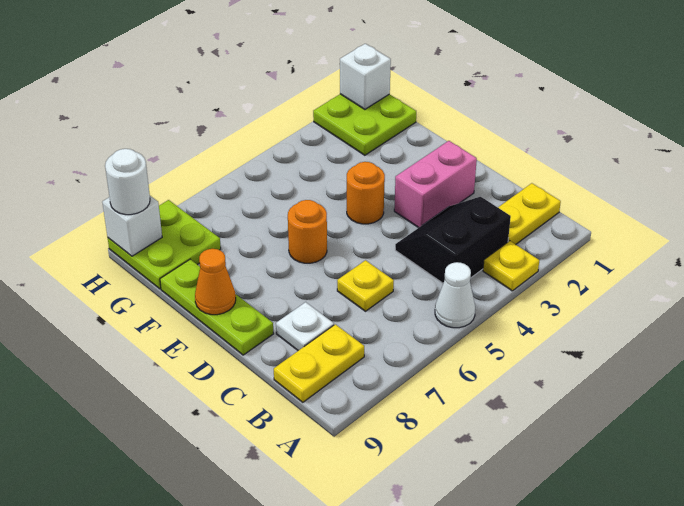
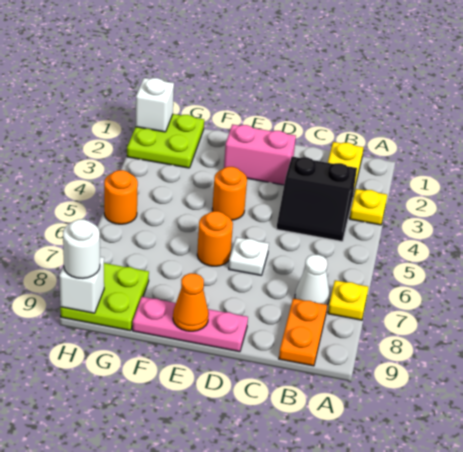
white cone A5 level 1 -> white cone B7 level 1
black slope B3:C4 level 1 top B -> black slope B3:C4 level 1 top 3
yellow plate B8:B9 level 1 -> orange plate B8:B9 level 1
yellow plate C6 level 1 -> yellow plate A7 level 1
white plate C8 level 1 -> white plate D6 level 1
pink brick D2:D3 level 1 -> pink brick D2:E2 level 1
lime plate D9:F9 level 1 -> pink plate D9:F9 level 1
none -> orange round brick H5 level 1

